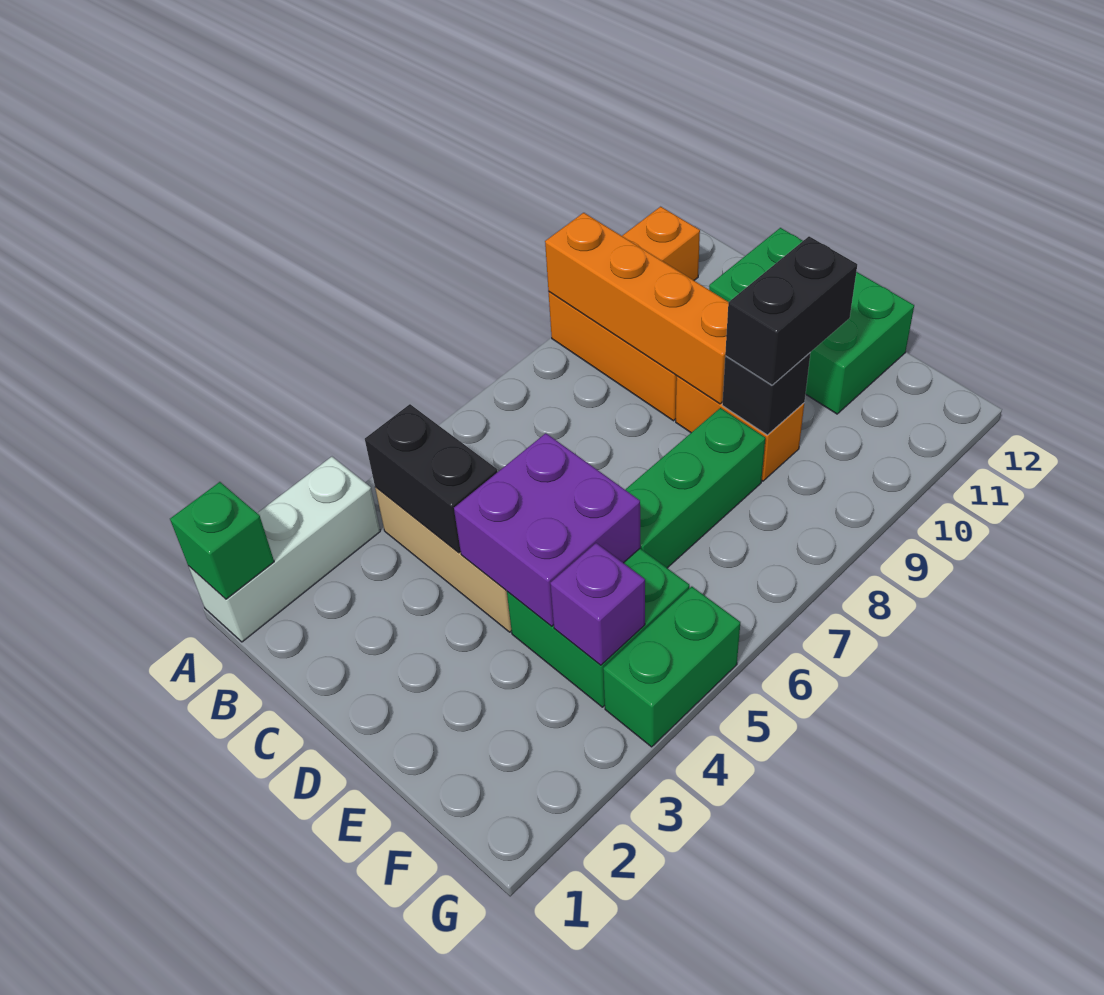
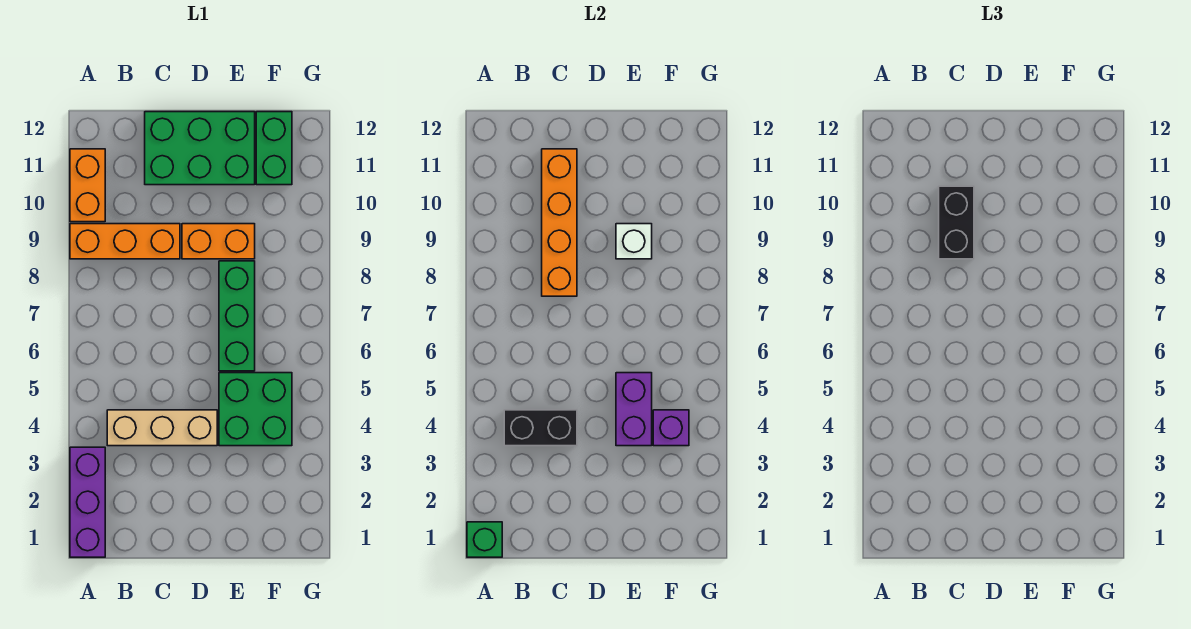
white brick A1:A3 level 1 -> purple brick A1:A3 level 1
orange brick A9:D9 level 2 -> orange brick C8:C11 level 2
purple brick D4:E5 level 2 -> purple brick E4:E5 level 2
black brick E9 level 2 -> white brick E9 level 2
black brick E9:E10 level 3 -> black brick C9:C10 level 3
green brick G4:G5 level 1 -> green brick F11:F12 level 1

